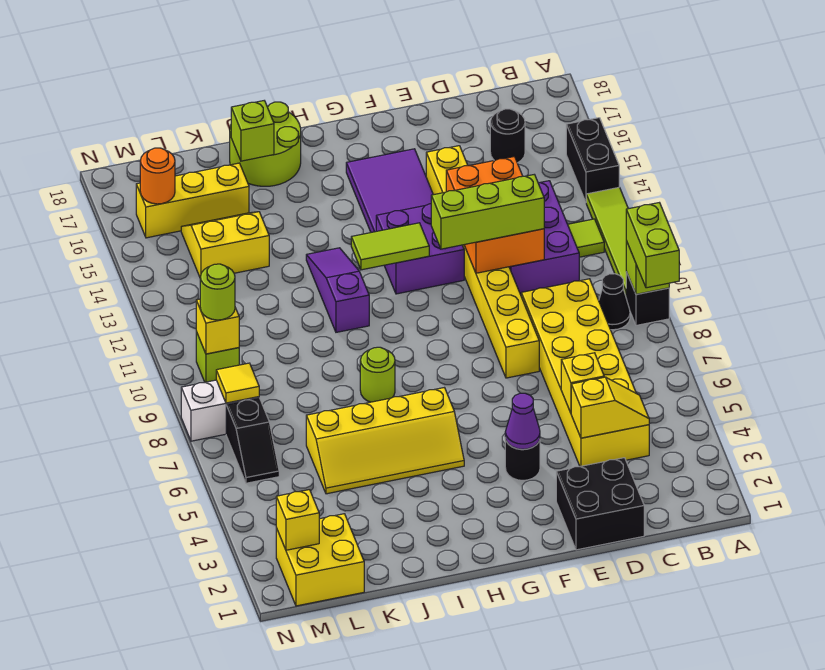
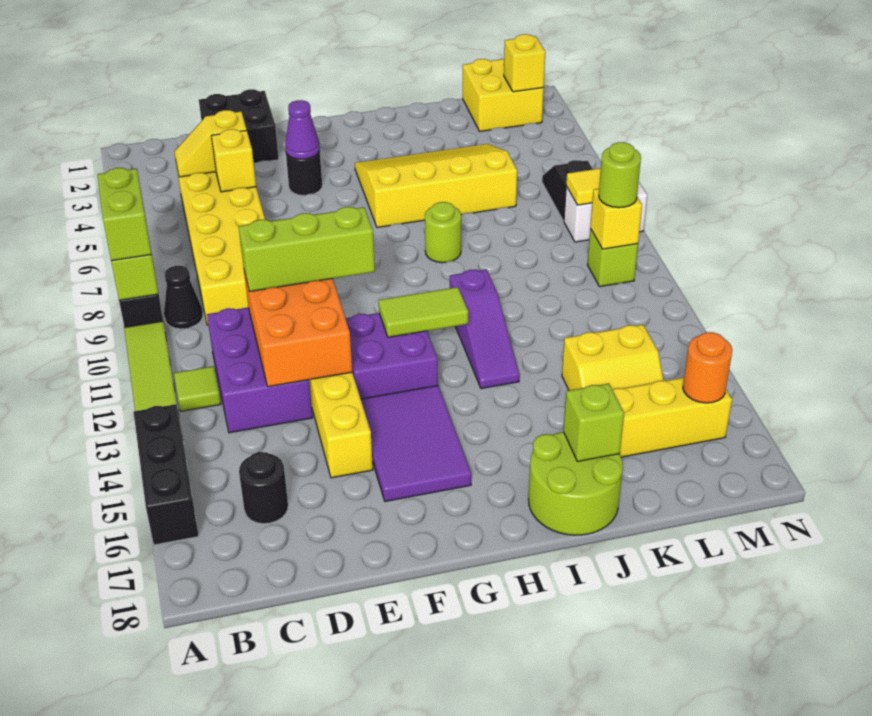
black brick A14:A15 level 1 -> black brick A14:A16 level 1
yellow slope H5:K6 level 1 top 6 -> yellow slope H4:K6 level 1 top 6

